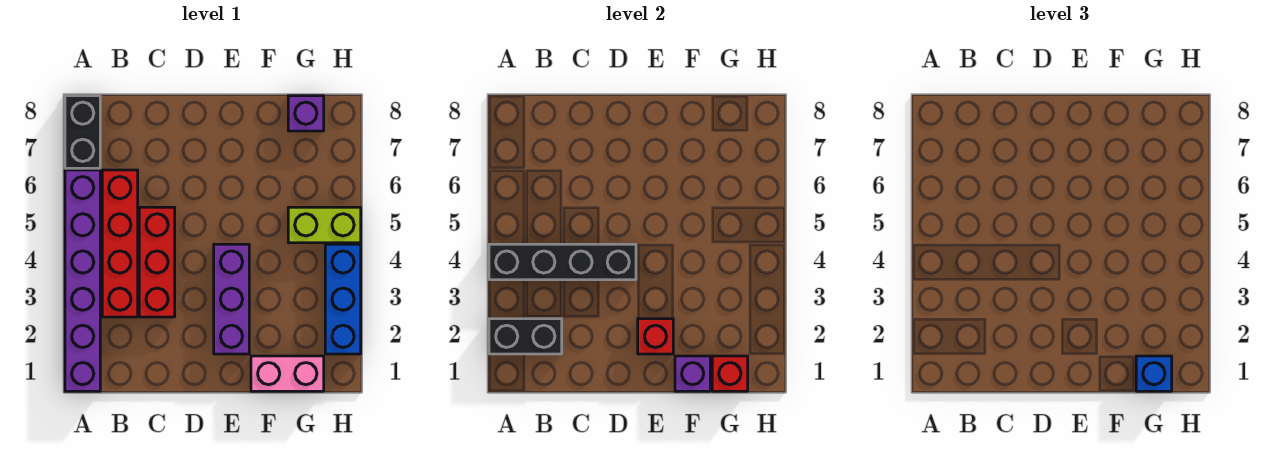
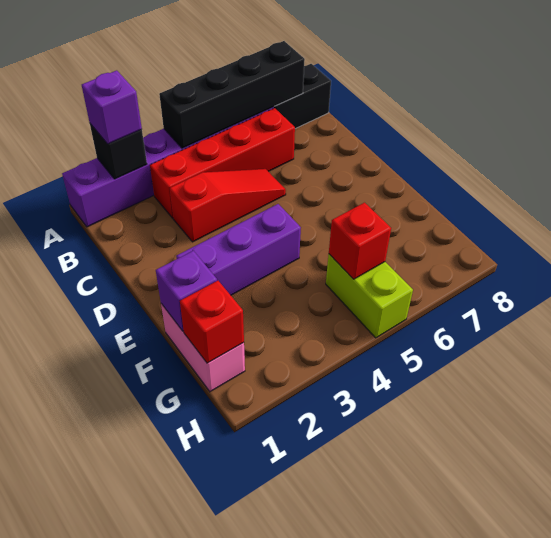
black brick A2:B2 level 2 -> black brick A2 level 2
black brick A4:D4 level 2 -> black brick A4:A7 level 2
red brick C3:C5 level 1 -> red slope C3:C5 level 1 top 3
red brick E2 level 2 -> red brick G5 level 2
blue brick G1 level 3 -> none
purple brick G8 level 1 -> purple brick A2 level 3
blue brick H2:H4 level 1 -> none

